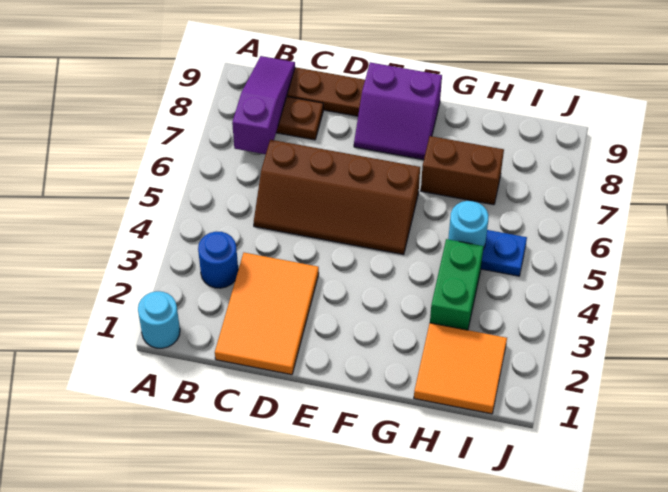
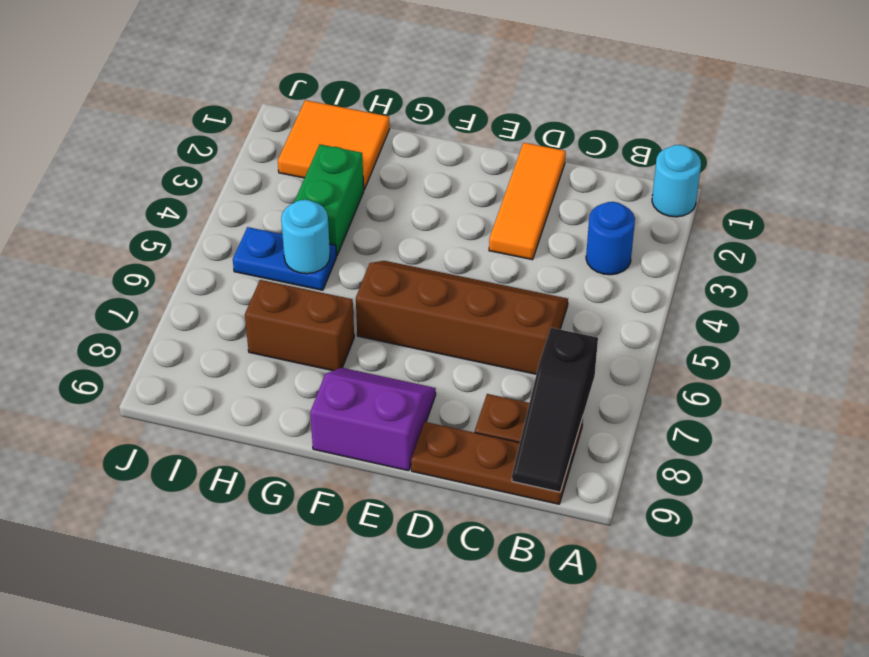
purple slope B7:B9 level 2 top 7 -> black slope B7:B9 level 2 top 7
orange tile C1:D3 level 1 -> orange tile D1:D3 level 1

